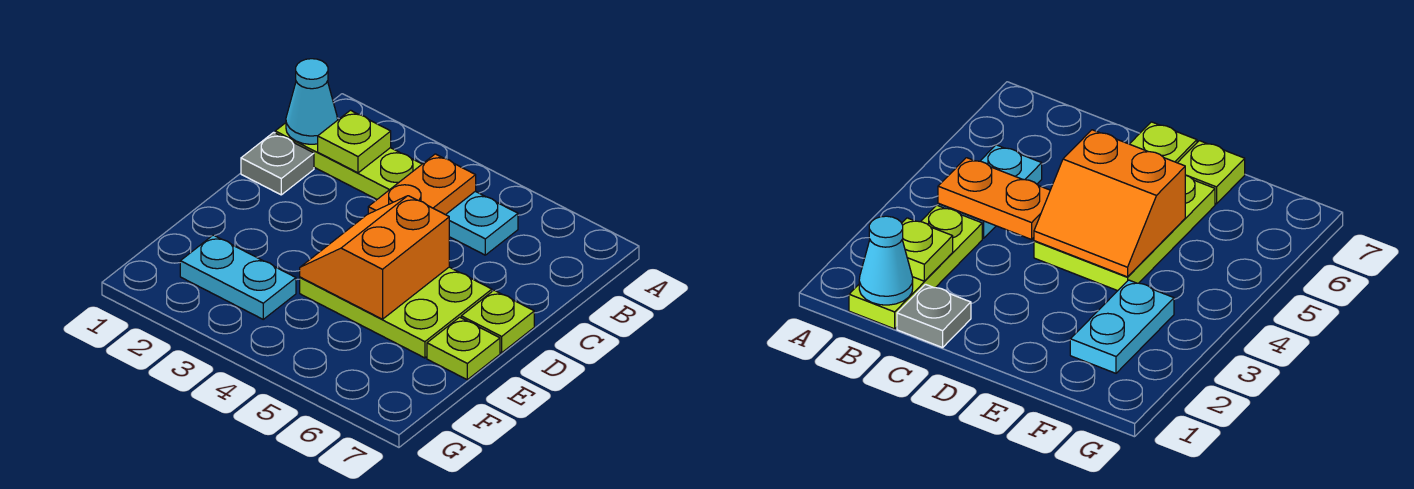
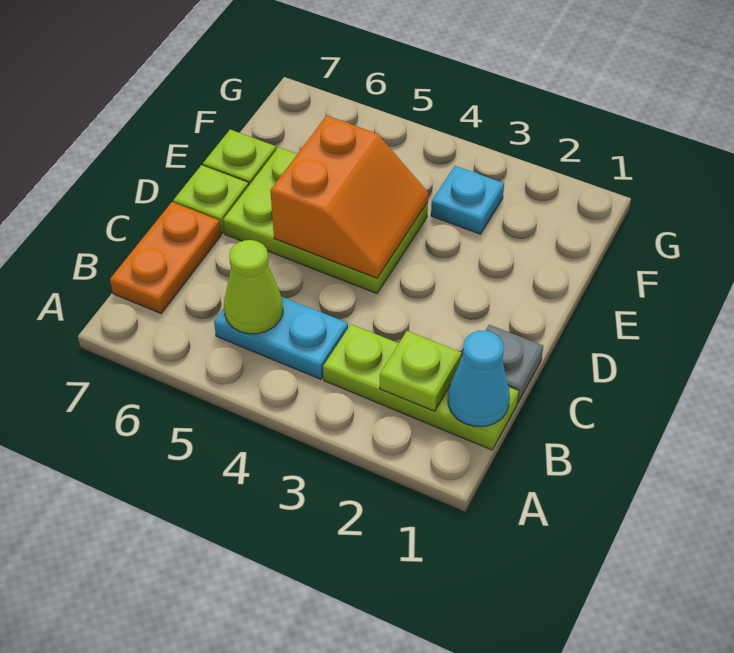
orange plate B4:C4 level 2 -> orange plate B7:C7 level 1
none -> lime cone B5 level 2
cyan plate F2:F3 level 1 -> cyan plate F3 level 1

